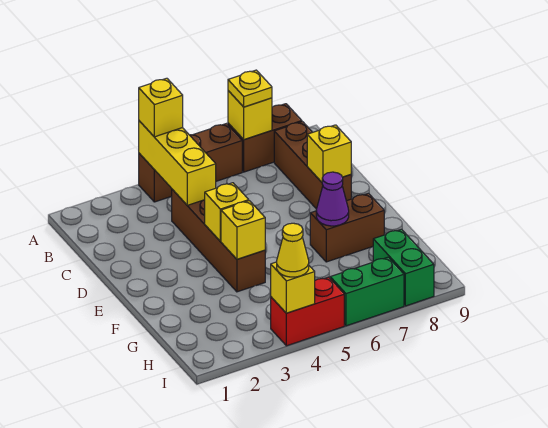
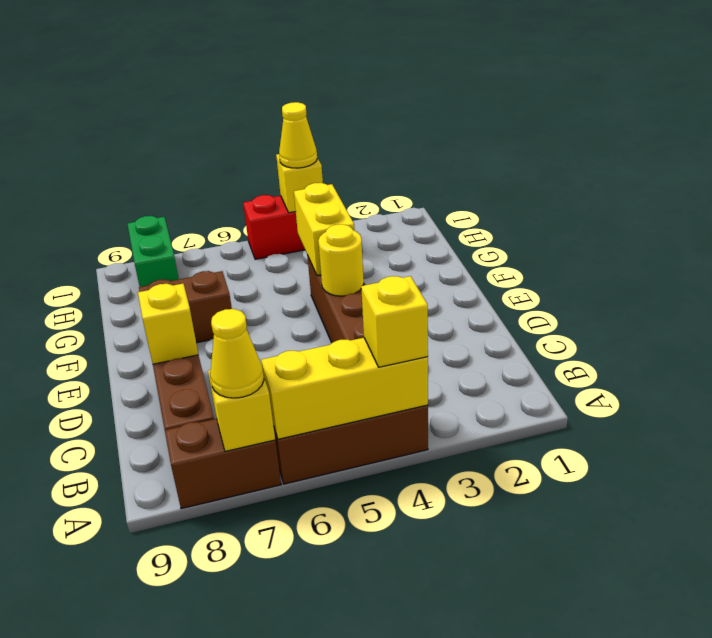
yellow brick A4:C4 level 2 -> yellow brick A4:A6 level 2
yellow plate A7 level 3 -> yellow cone A7 level 3
yellow brick E4 level 2 -> yellow round brick E4 level 2
yellow brick F4 level 2 -> yellow brick F4:G4 level 2
purple cone F7 level 2 -> none
green brick I6:I7 level 1 -> none

